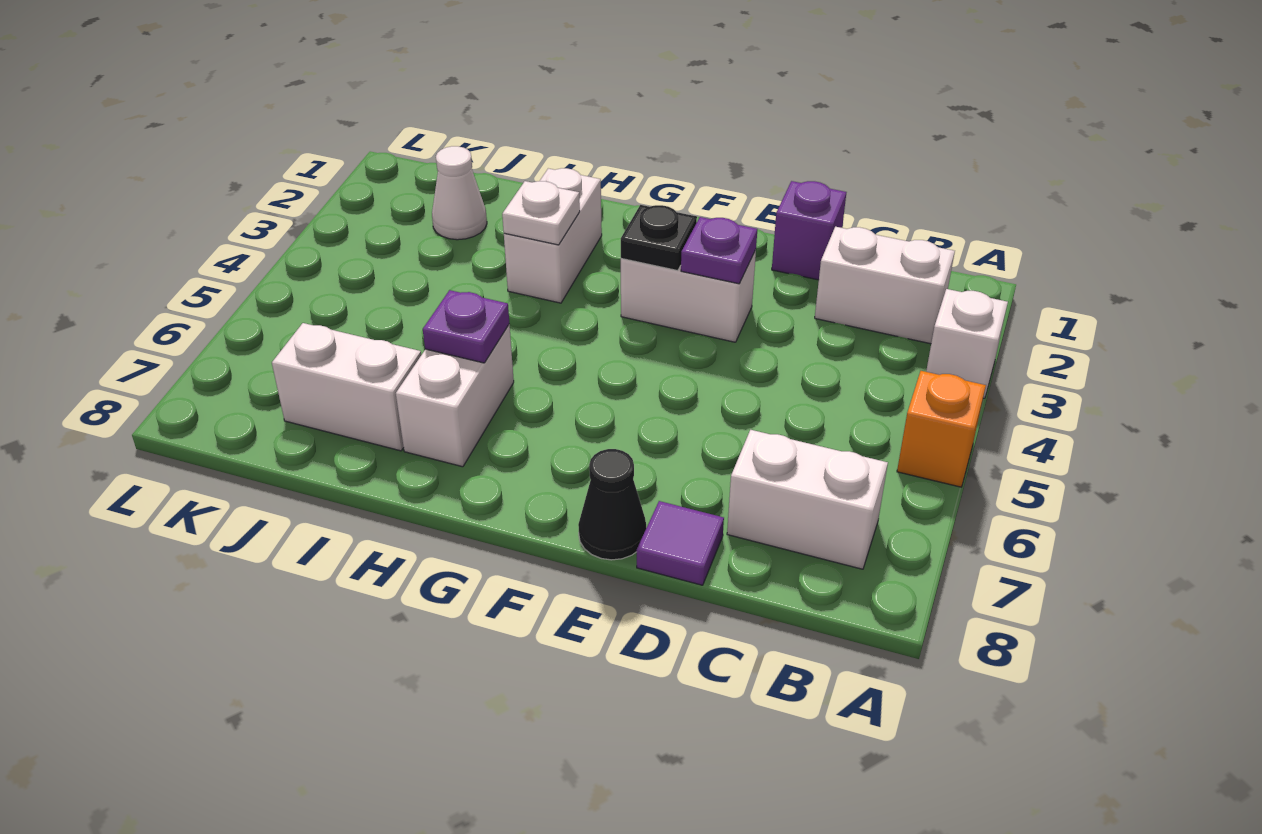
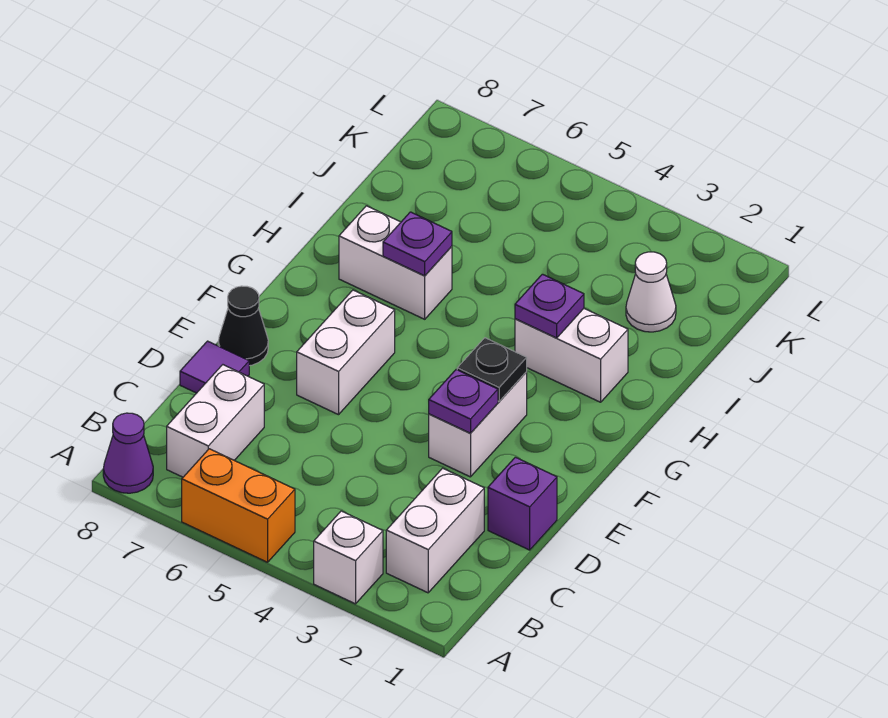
orange brick A5 level 1 -> orange brick A5:A6 level 1
none -> purple cone A8 level 1
white plate H3 level 2 -> purple plate H3 level 2
white brick I7:J7 level 1 -> white brick E6:F6 level 1

